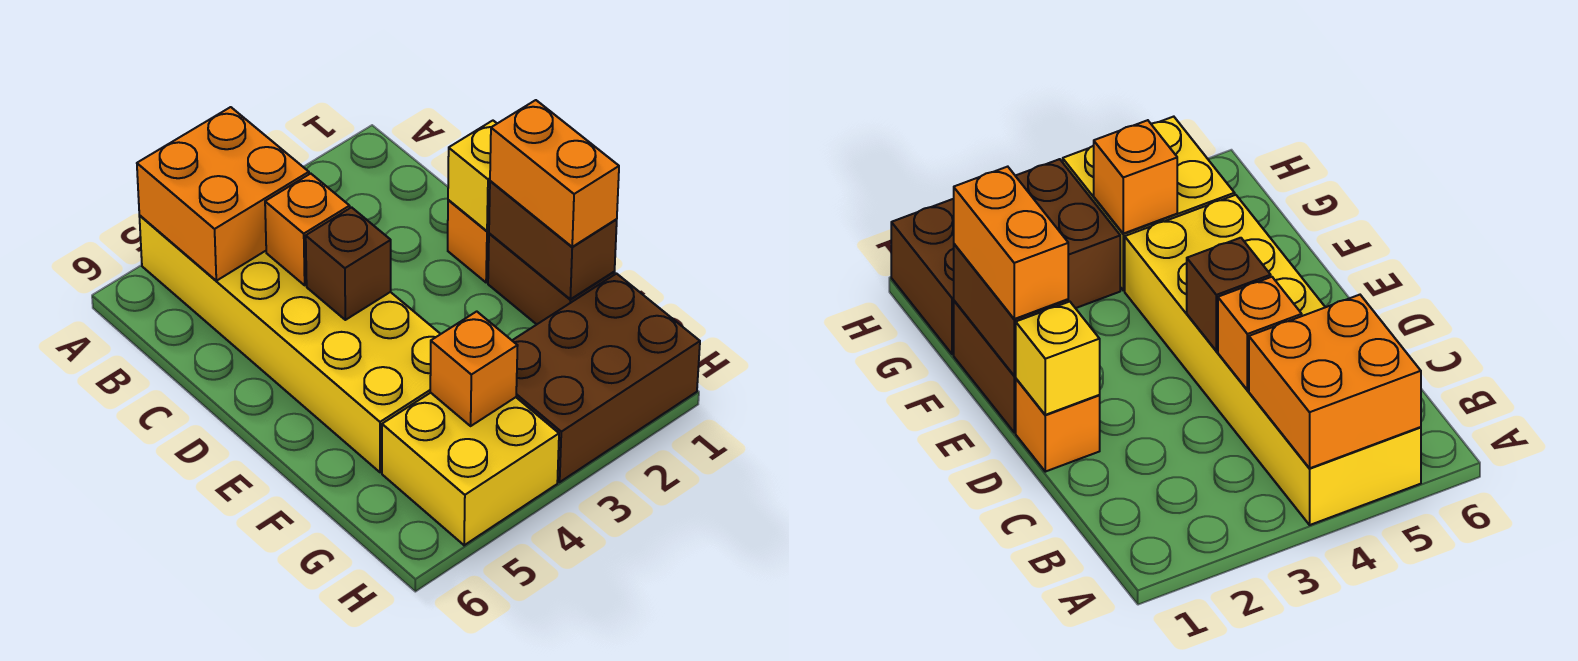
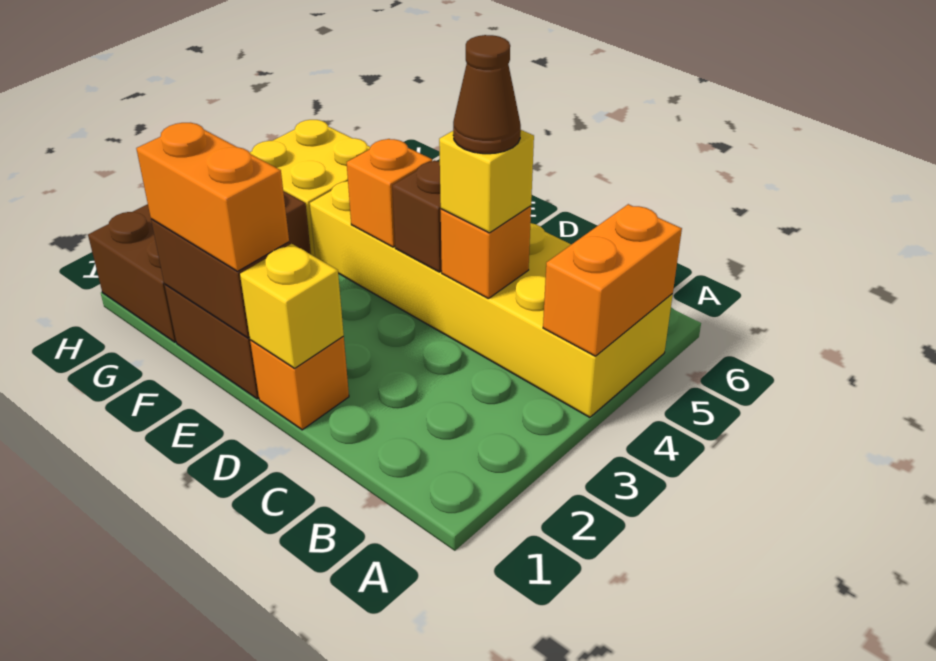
orange brick A4:B5 level 2 -> orange brick A4:A5 level 2
none -> yellow brick C4 level 3
none -> brown cone C4 level 4
orange brick G4 level 2 -> orange brick E4 level 2

